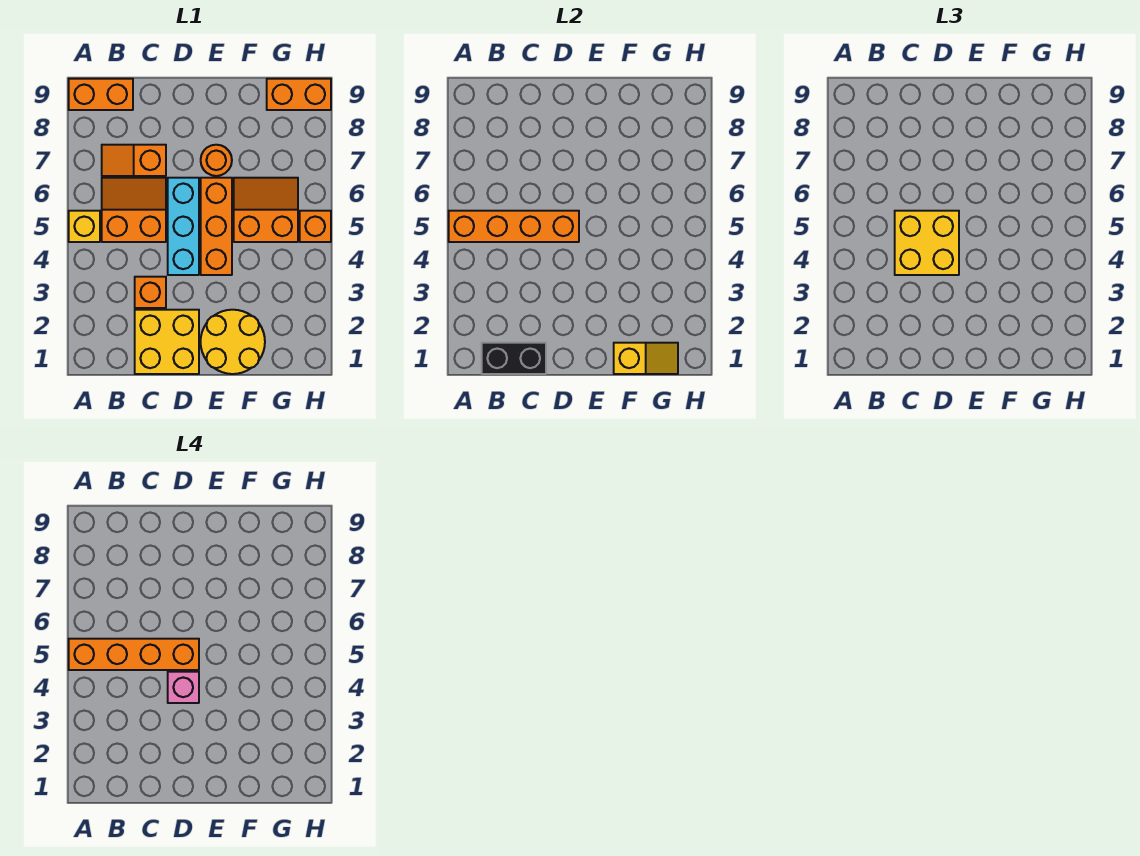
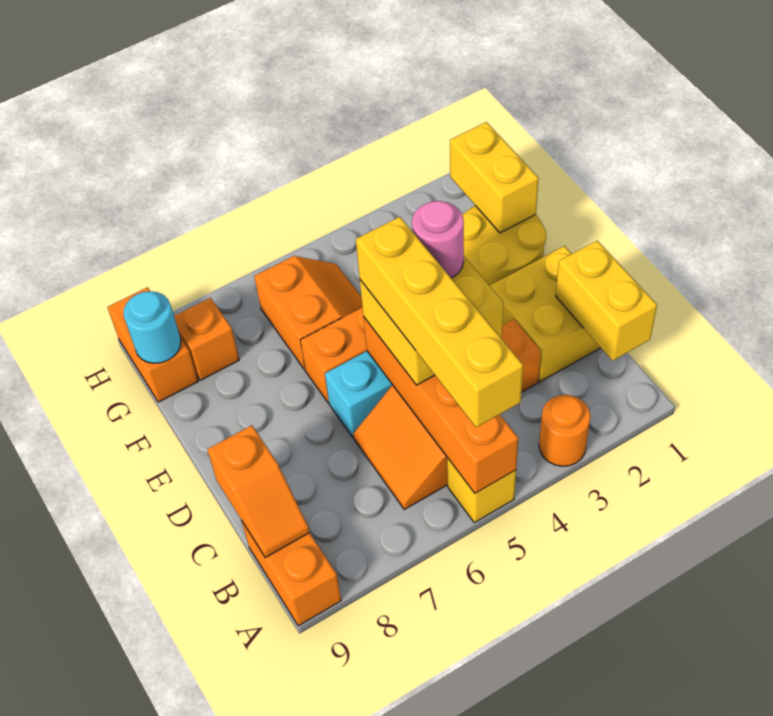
orange brick A5:D5 level 4 -> yellow brick A5:D5 level 4
black brick B1:C1 level 2 -> yellow brick B1:C1 level 2
orange slope B7:C7 level 1 top C -> orange slope B9:C9 level 2 top C
pink brick D4 level 4 -> pink round brick D4 level 4
orange round brick E7 level 1 -> orange round brick A3 level 1
yellow slope F1:G1 level 2 top F -> yellow brick F1:G1 level 2
orange slope F5:G6 level 1 top 5 -> orange slope F5:G6 level 1 top 6
none -> cyan round brick G9 level 2
orange brick H5 level 1 -> orange brick G8 level 1

